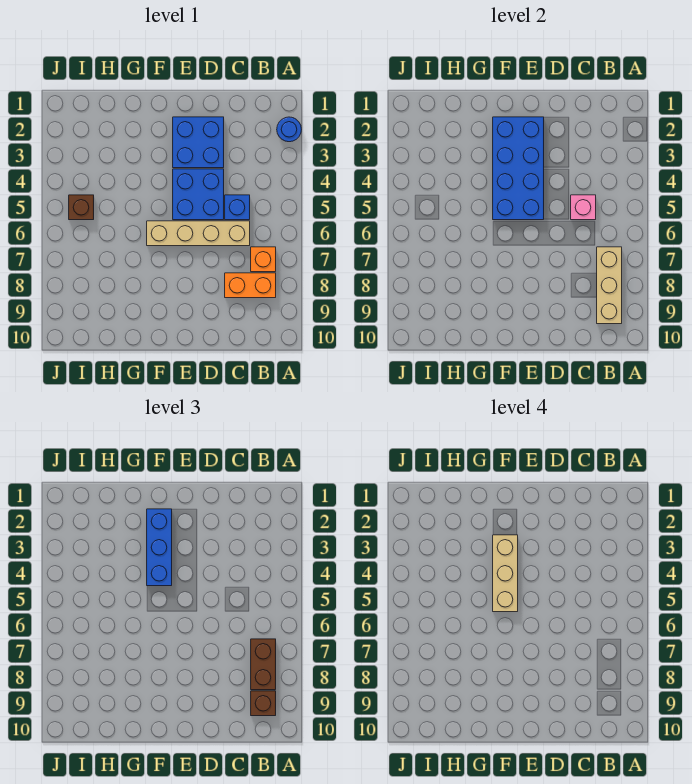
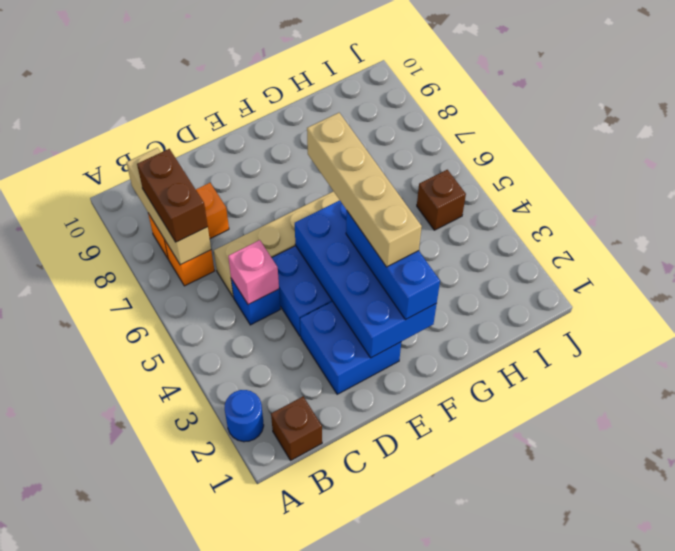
brown brick B9 level 3 -> brown brick B1 level 1
tan brick F3:F5 level 4 -> tan brick F3:F6 level 4

